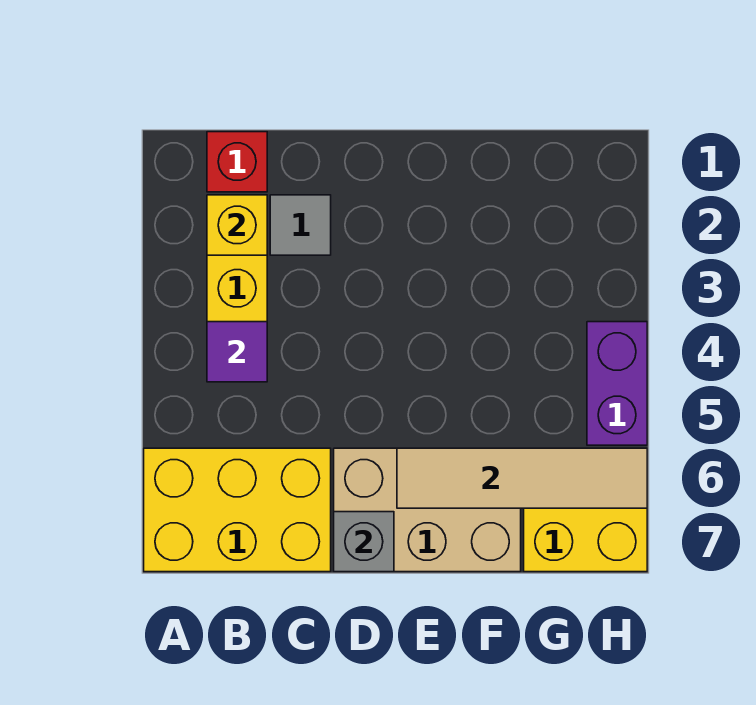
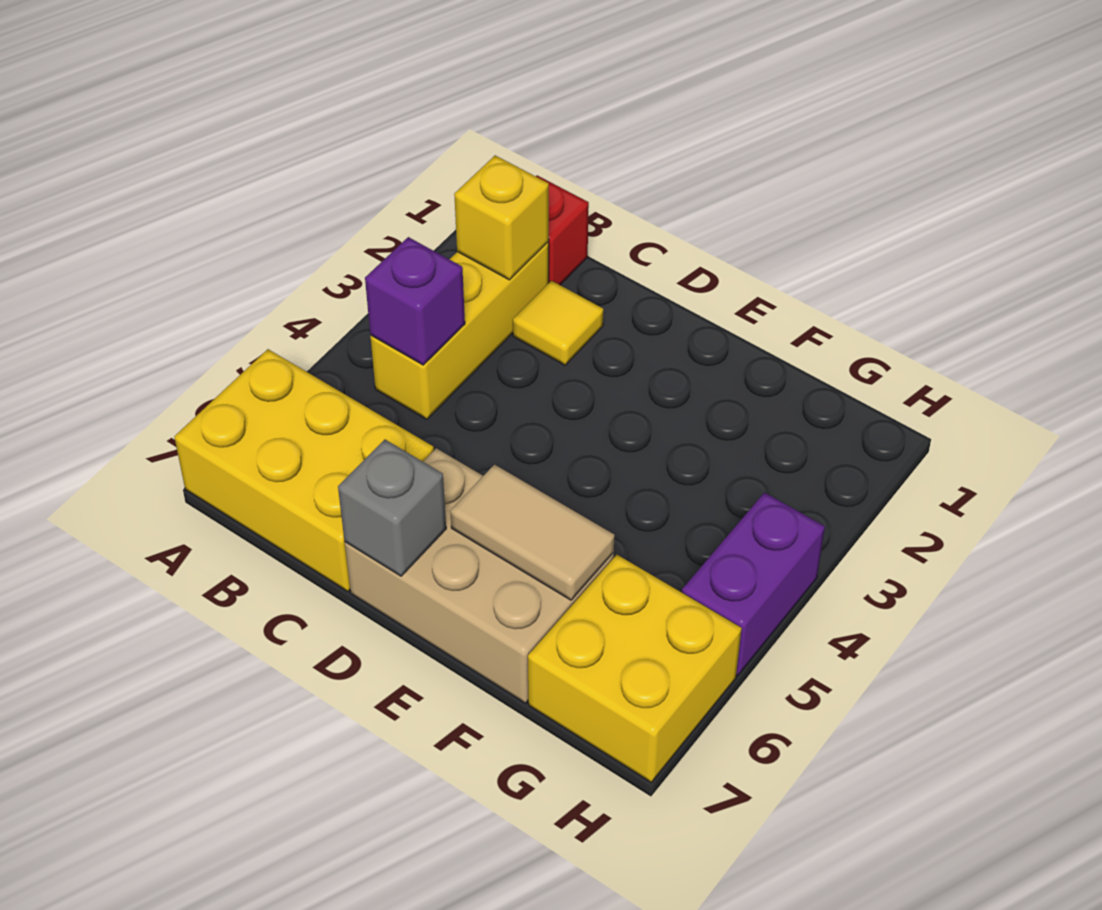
purple tile B4 level 2 -> purple brick B4 level 2
grey tile C2 level 1 -> yellow tile C2 level 1
tan tile E6:H6 level 2 -> tan tile E6:F6 level 2

